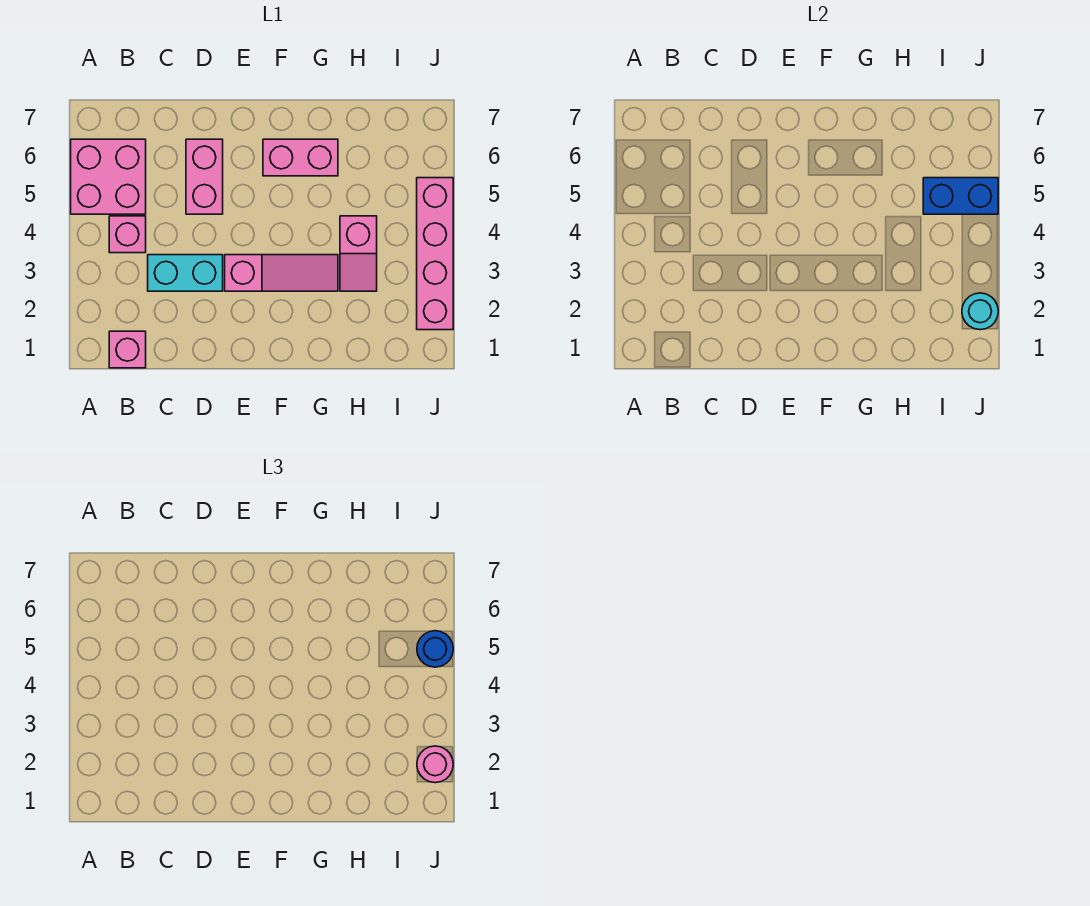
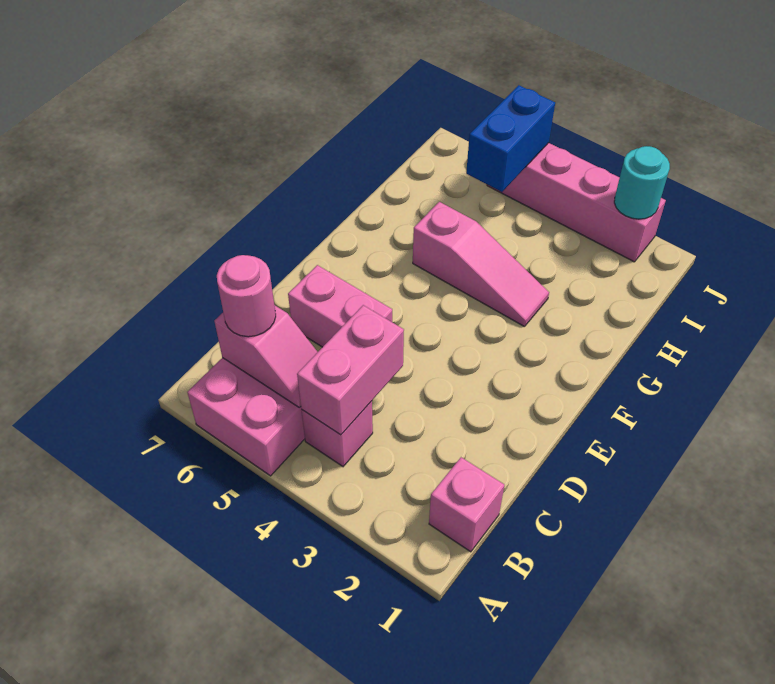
cyan brick C3:D3 level 1 -> none
pink slope E3:G3 level 1 top E -> pink slope G3:G5 level 1 top 5
pink brick F6:G6 level 1 -> pink brick B4:C4 level 2
pink slope H3:H4 level 1 top 4 -> pink slope B5:B6 level 2 top 6
pink round brick J2 level 3 -> pink round brick B6 level 3
blue round brick J5 level 3 -> none

